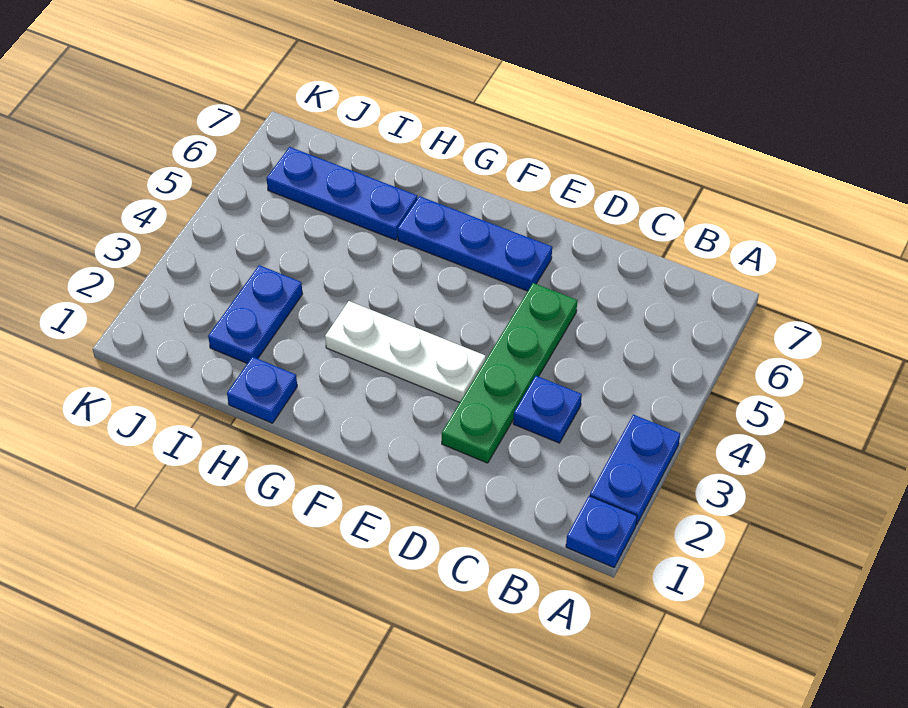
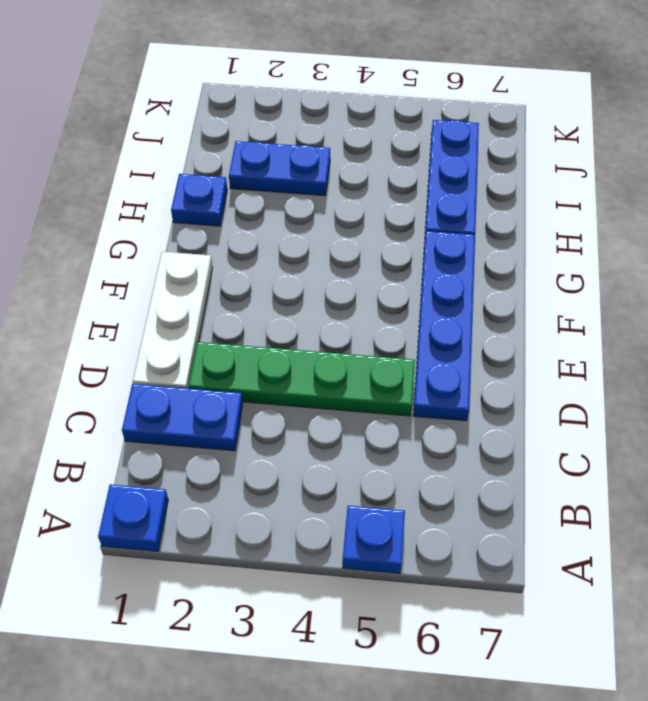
blue plate A2:A3 level 1 -> blue plate C1:C2 level 1
blue plate C3 level 1 -> blue plate A5 level 1
white plate E3:G3 level 1 -> white plate D1:F1 level 1
blue plate E6:G6 level 1 -> blue plate D6:G6 level 1

